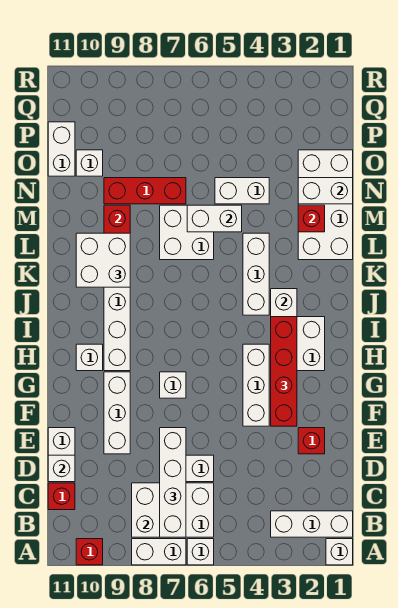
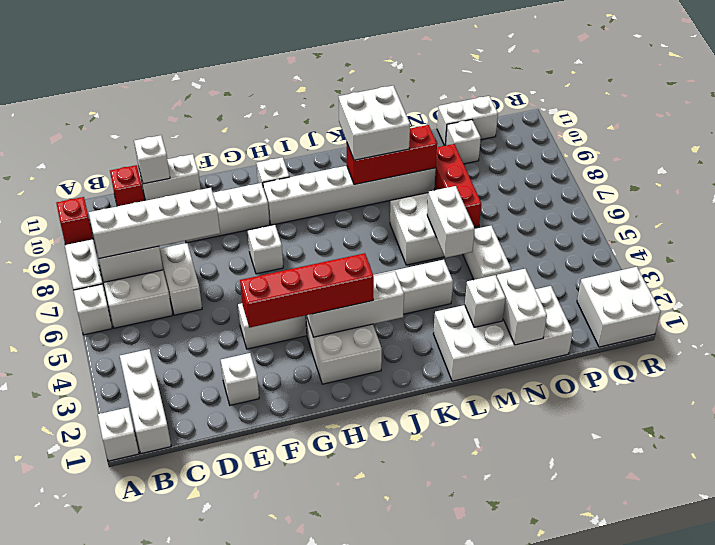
red brick E2 level 1 -> white brick E2 level 1
red brick M2 level 2 -> white brick M2 level 2
none -> white brick Q1:R2 level 1

